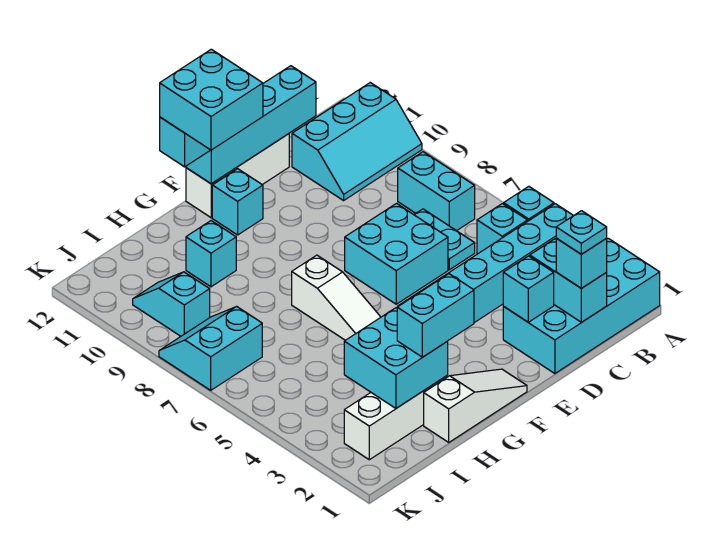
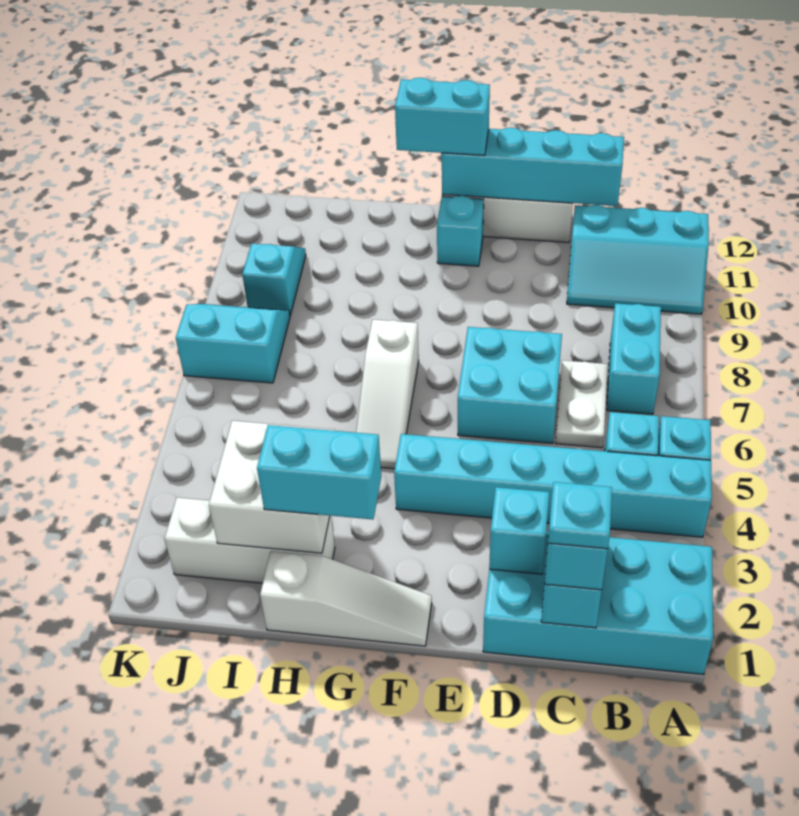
cyan plate C6:C7 level 1 -> white plate C6:C7 level 1
cyan brick F11:G12 level 4 -> none
cyan brick H2:I3 level 2 -> white brick H2:I3 level 2
cyan brick H10 level 1 -> none

